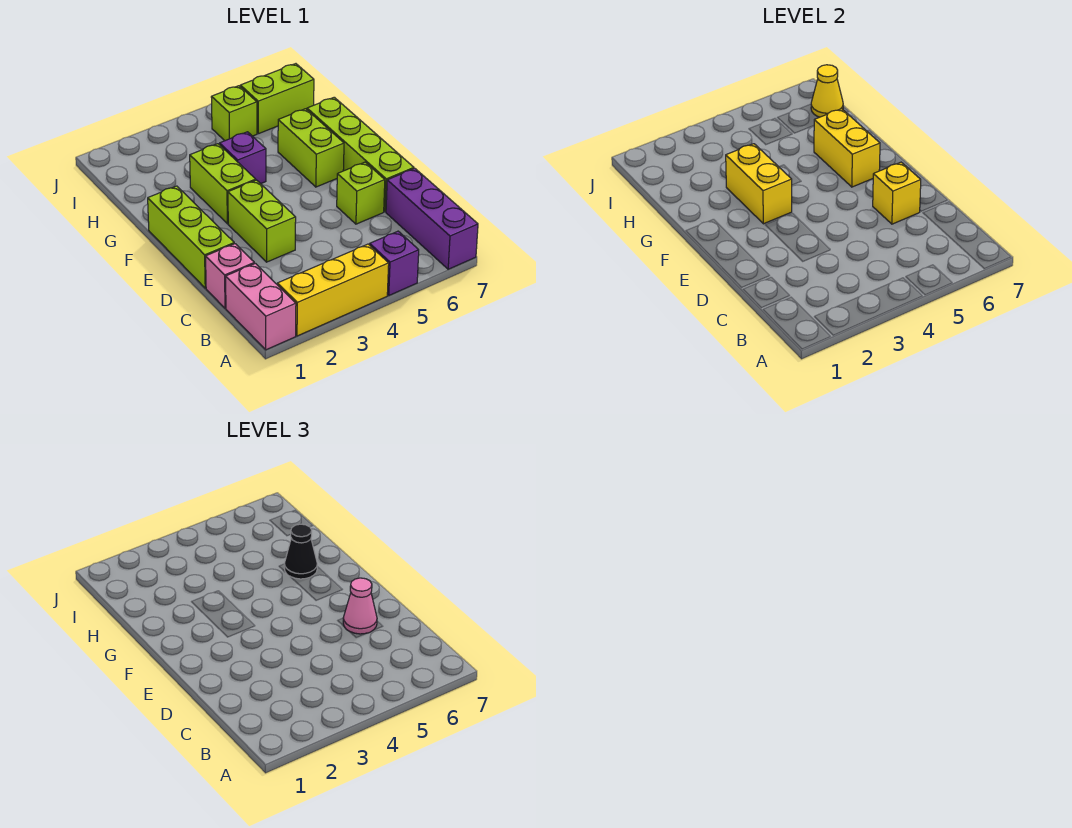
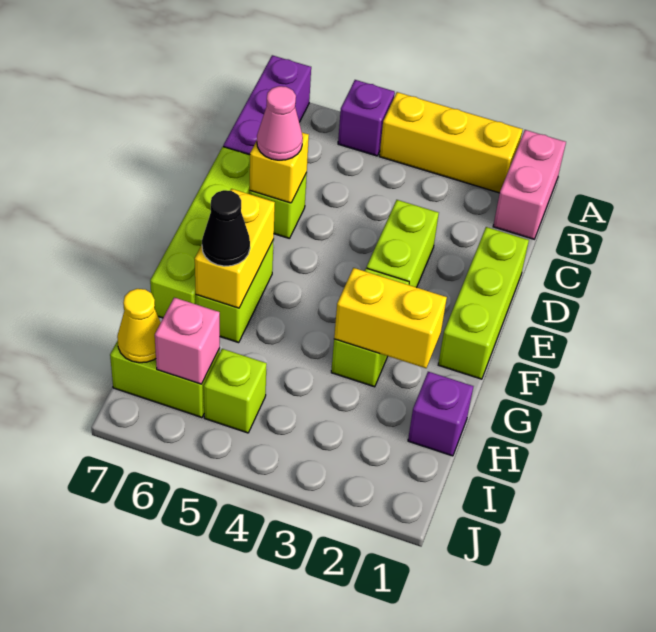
pink brick C1 level 1 -> pink brick I6 level 2
yellow brick F3:G3 level 2 -> yellow brick G2:G3 level 2
purple brick G4 level 1 -> purple brick H1 level 1

